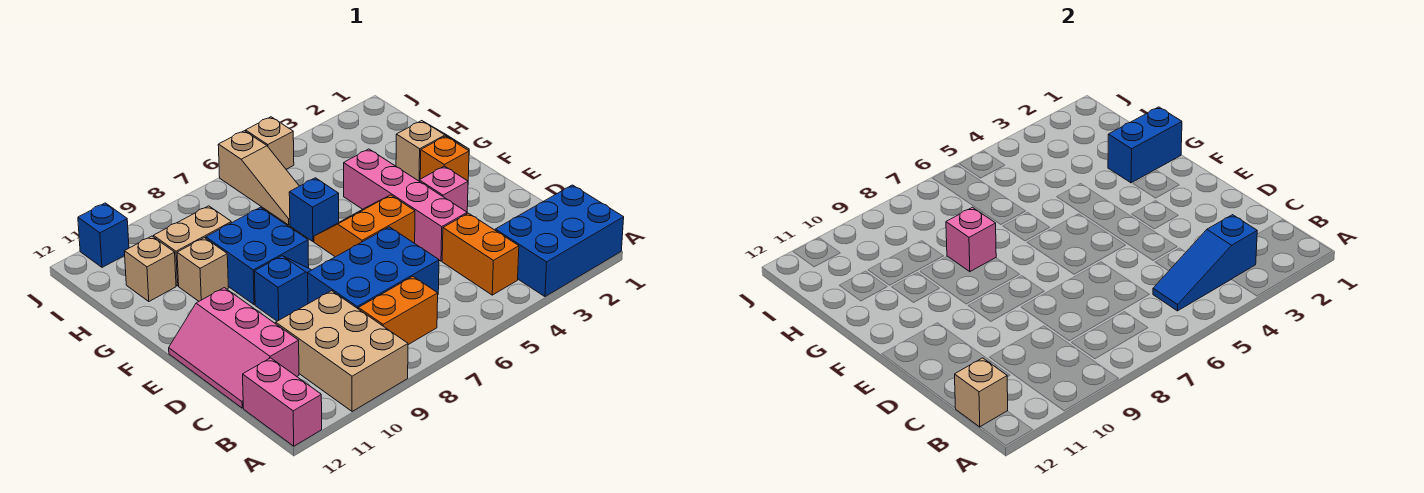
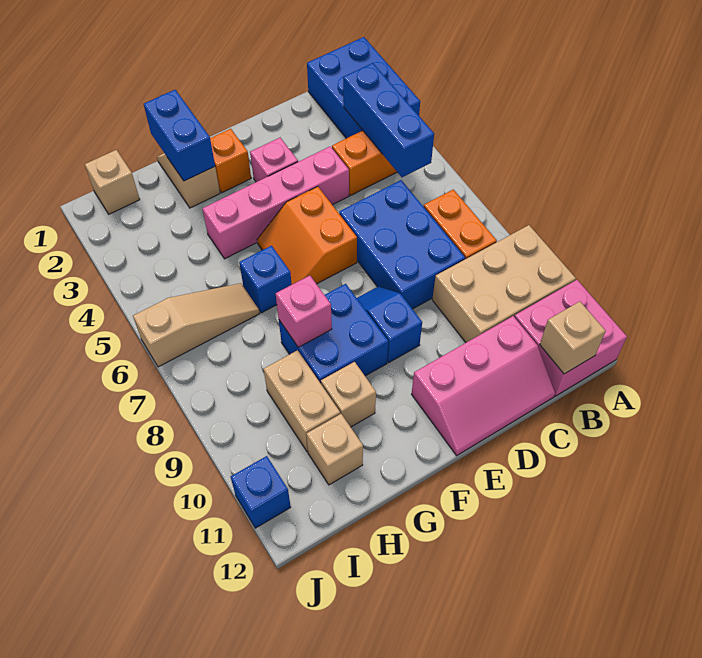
pink brick A12:B12 level 1 -> pink brick A11:B12 level 1
blue slope B3:B5 level 2 top 3 -> blue brick B3:B5 level 2
tan brick J5 level 1 -> tan brick I1 level 1

